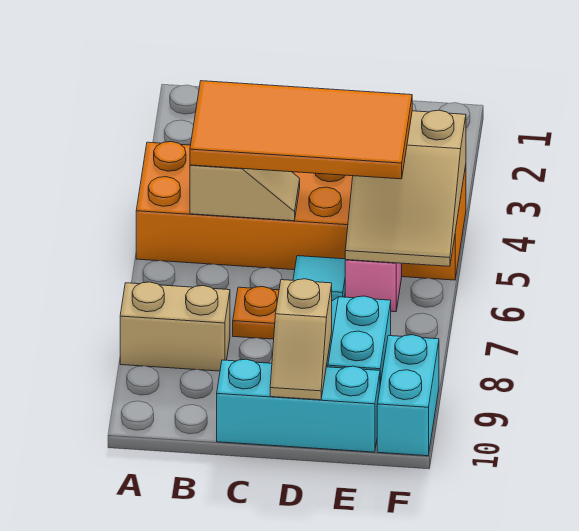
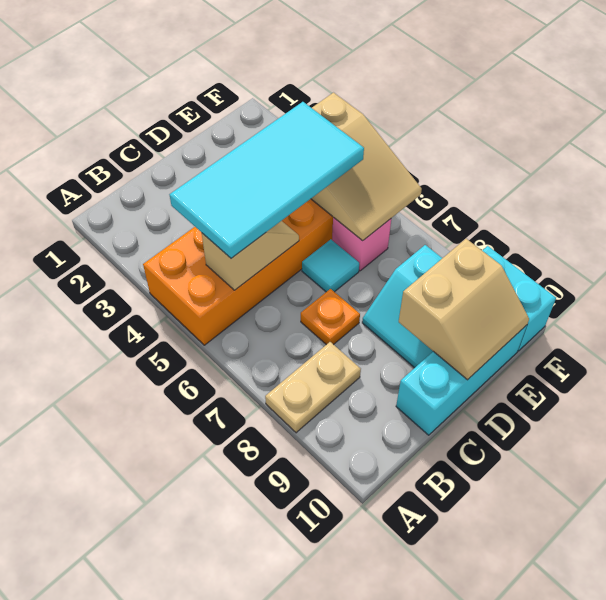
tan brick A8:B8 level 1 -> tan plate A8:B8 level 1
orange tile B4:E5 level 3 -> cyan tile B4:E5 level 3
tan slope D9:D10 level 2 top 9 -> tan slope D9:E10 level 2 top 9

